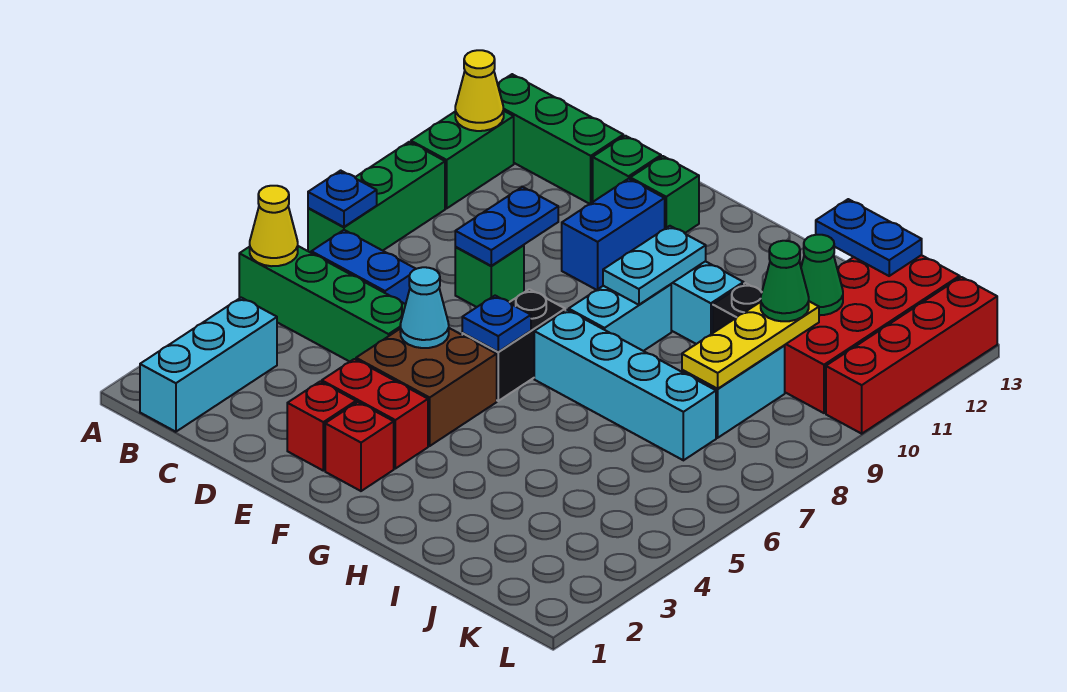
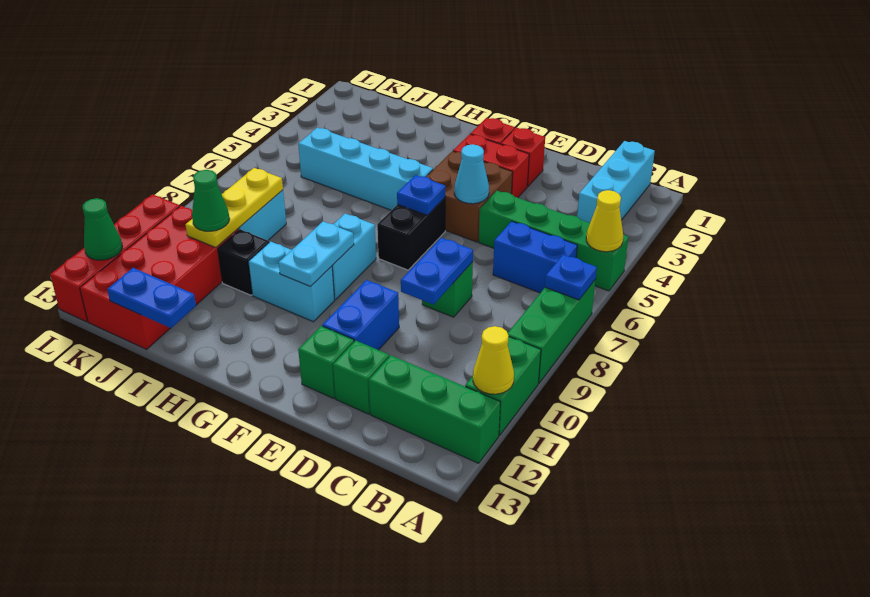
cyan brick G7:J7 level 1 -> cyan brick G5:J5 level 1
green cone J11 level 2 -> green cone L12 level 2

